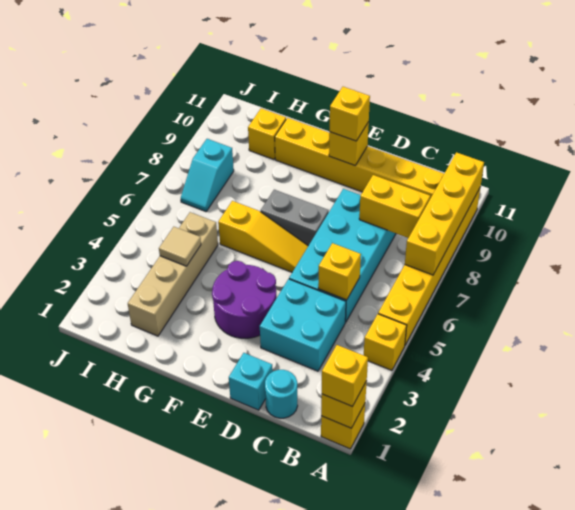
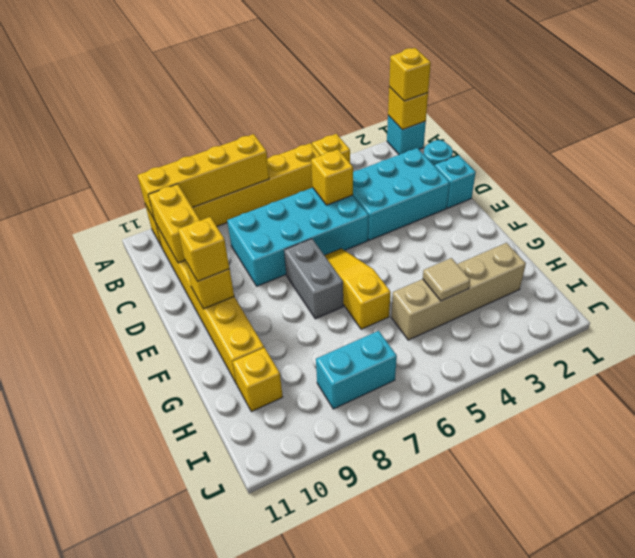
yellow brick A1 level 1 -> cyan brick A1 level 1
yellow brick B8:C8 level 2 -> yellow brick B10:C10 level 2
cyan brick C3:D4 level 1 -> cyan brick C2:D4 level 1
purple round brick E3:F4 level 1 -> none
cyan slope I7:I8 level 1 top 8 -> cyan brick I7:I8 level 1

